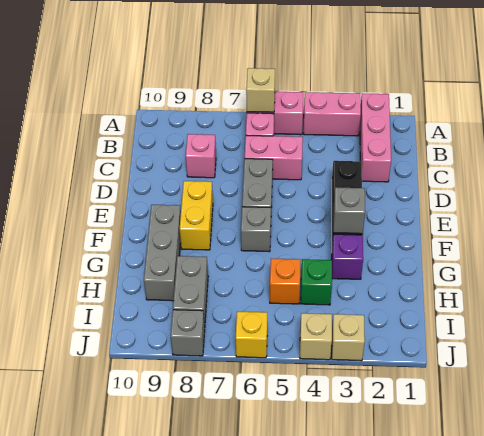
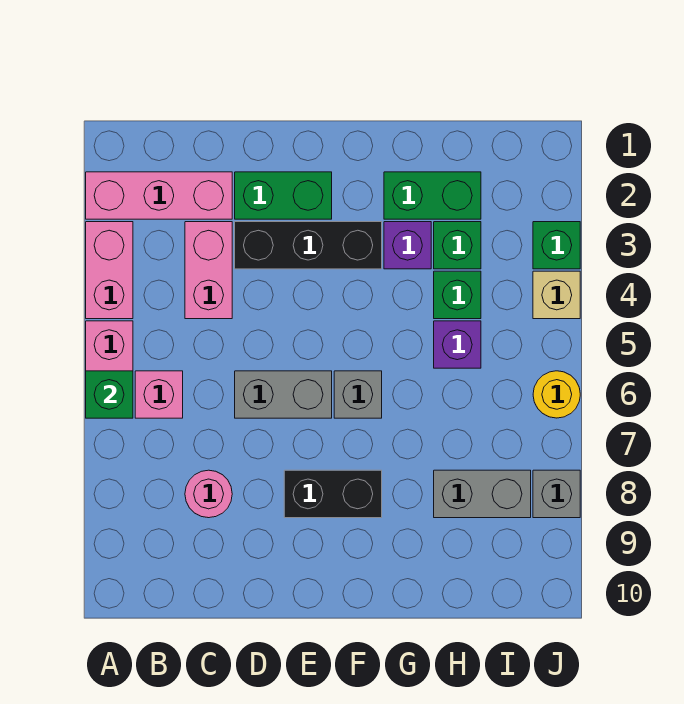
tan brick A6 level 2 -> green brick A6 level 2
pink brick C5:C6 level 1 -> pink brick C3:C4 level 1
pink brick C8 level 1 -> pink round brick C8 level 1
none -> green brick D2:E2 level 1
yellow brick E8:F8 level 1 -> black brick E8:F8 level 1
grey brick F3 level 2 -> none
grey brick F9:H9 level 1 -> none
none -> green brick G2:H2 level 1
none -> green brick H3 level 1
orange brick H5 level 1 -> purple brick H5 level 1
tan brick J3 level 1 -> green brick J3 level 1
yellow brick J6 level 1 -> yellow round brick J6 level 1

